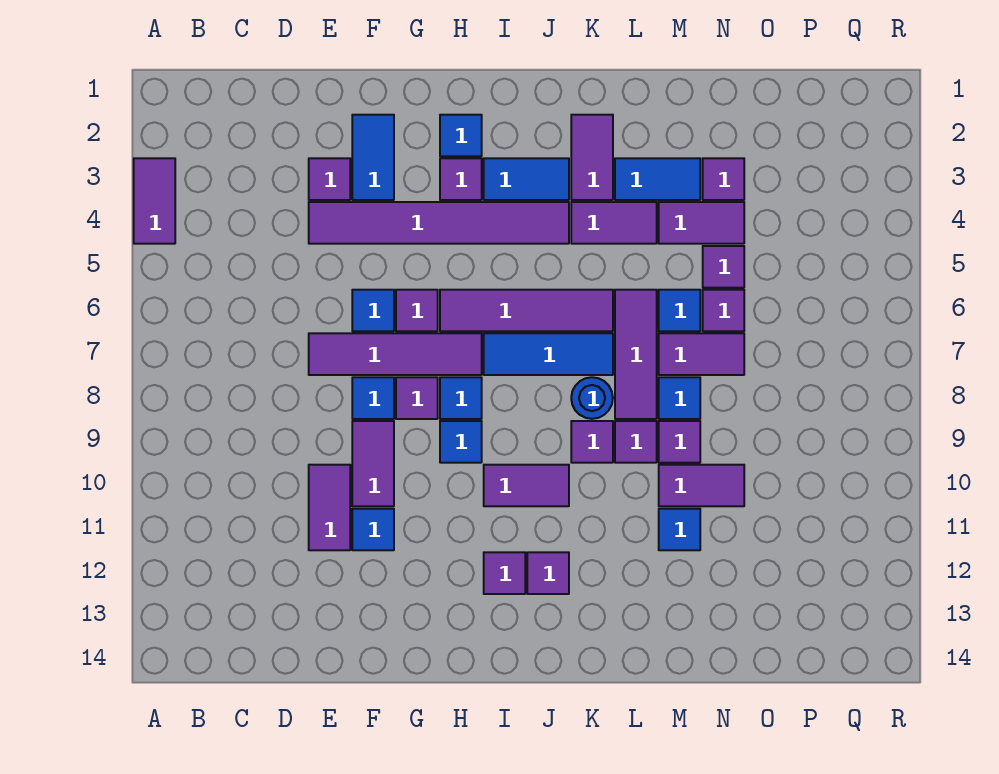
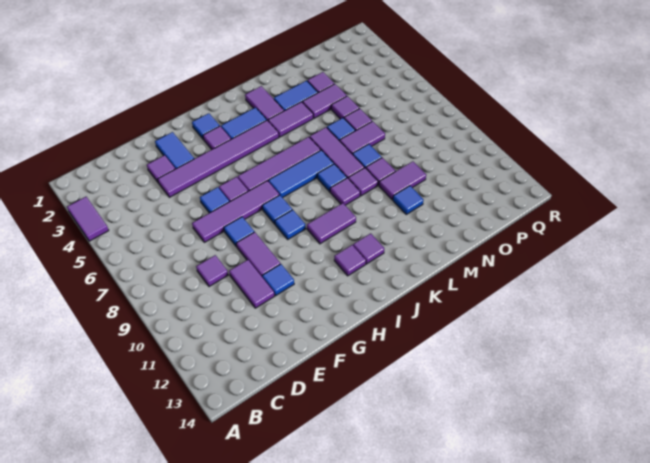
purple tile G8 level 1 -> purple tile D9 level 1
blue round brick K8 level 1 -> blue tile K8 level 1

